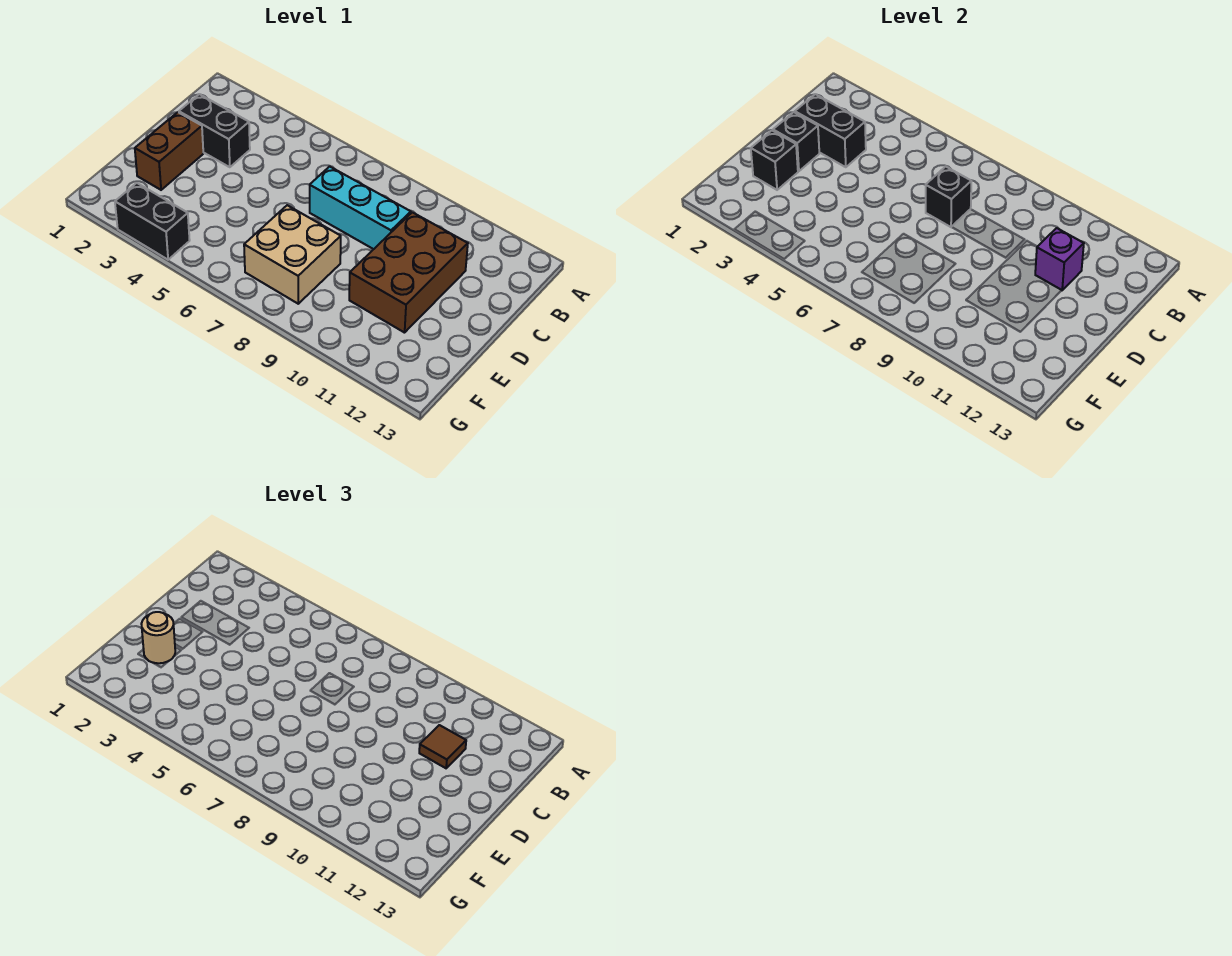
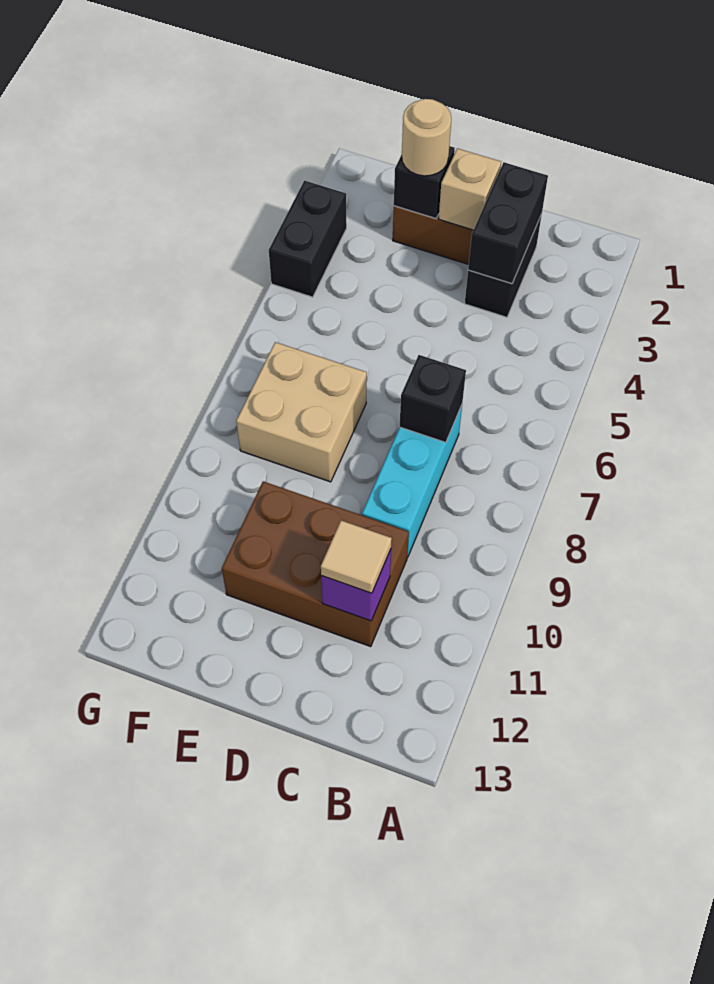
brown tile C11 level 3 -> tan tile C11 level 3
black brick D2 level 2 -> tan brick D2 level 2

